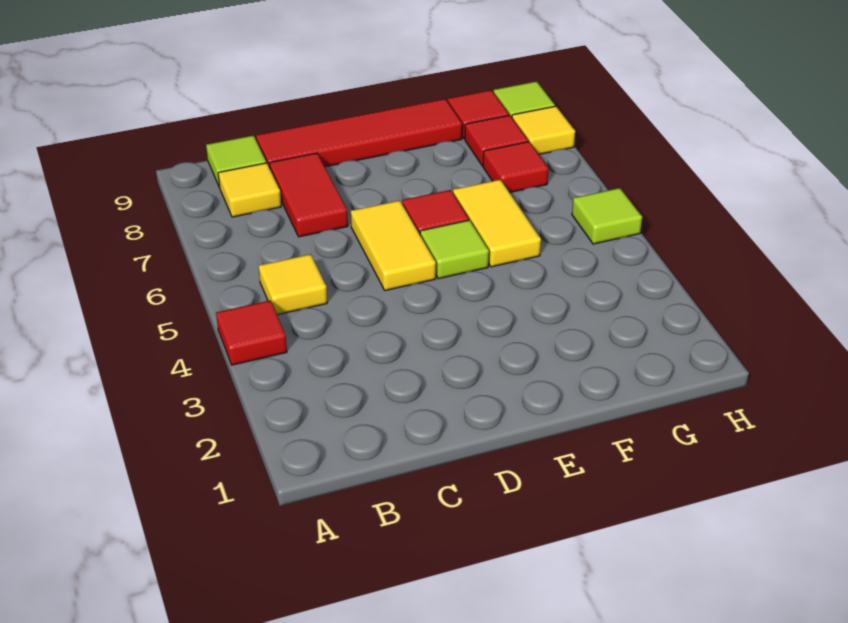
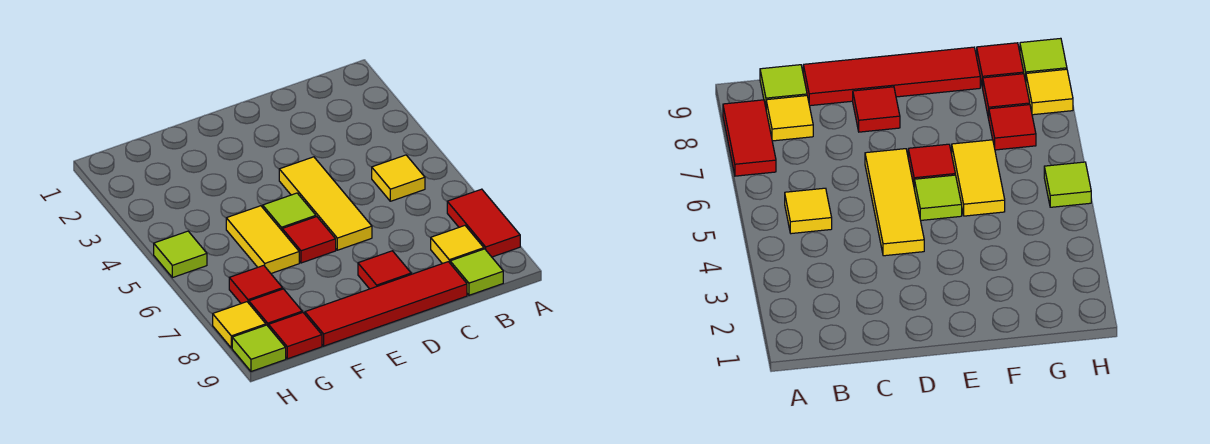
red tile A4 level 1 -> red tile D8 level 1
red tile C7:C8 level 1 -> red tile A7:A8 level 1
yellow tile D5:D6 level 1 -> yellow tile D4:D6 level 1

